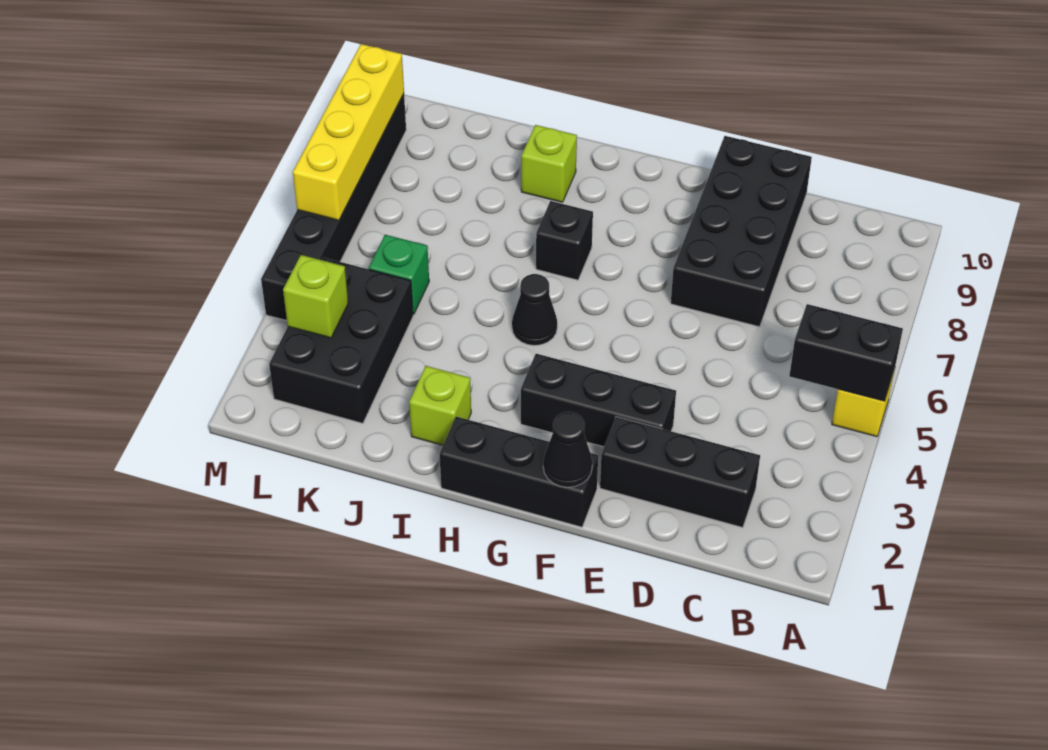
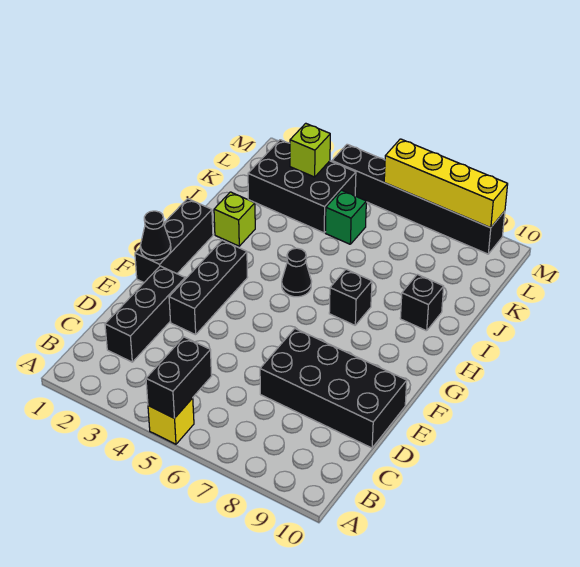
lime brick I9 level 1 -> black brick I9 level 1

